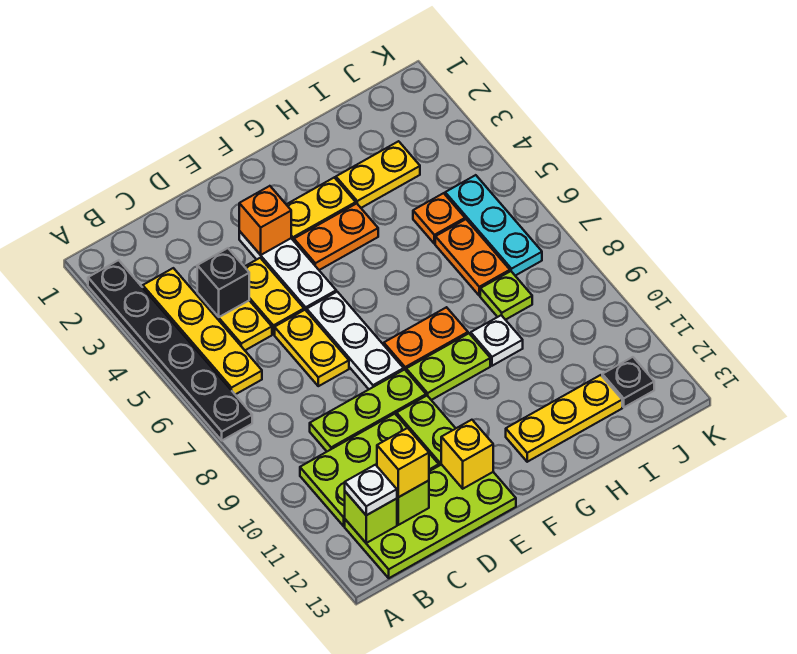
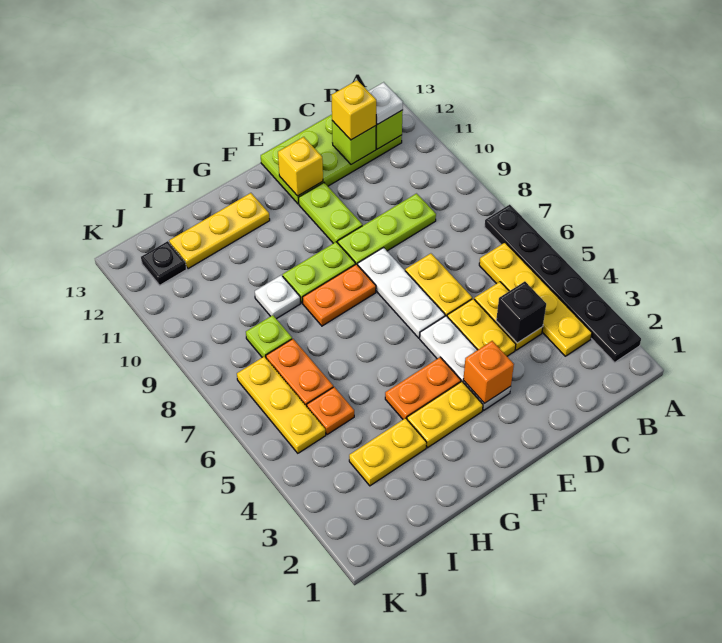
lime plate B10:D11 level 1 -> none
cyan plate J5:J7 level 1 -> yellow plate J5:J7 level 1

